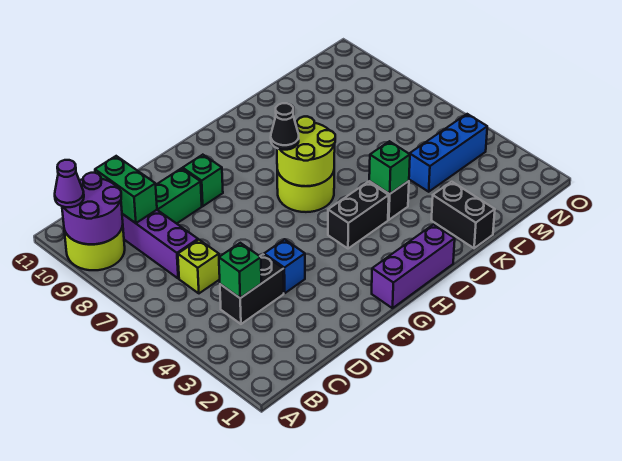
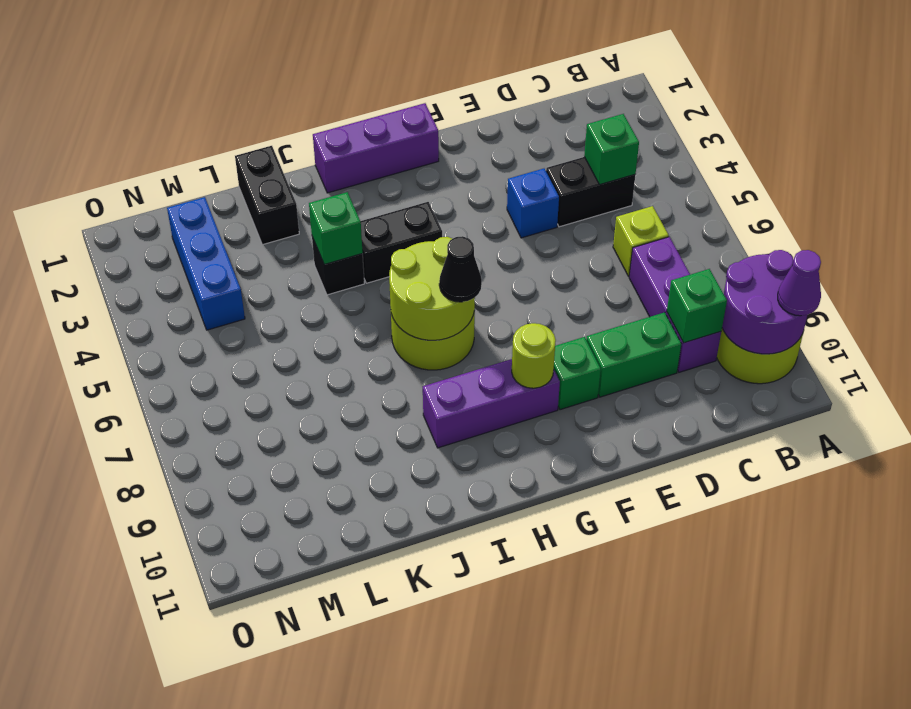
green brick C9:C10 level 2 -> green brick C9 level 2
none -> purple brick G9:I9 level 1
none -> lime round brick G9 level 2
blue brick L4:N4 level 1 -> blue brick M2:M4 level 1

